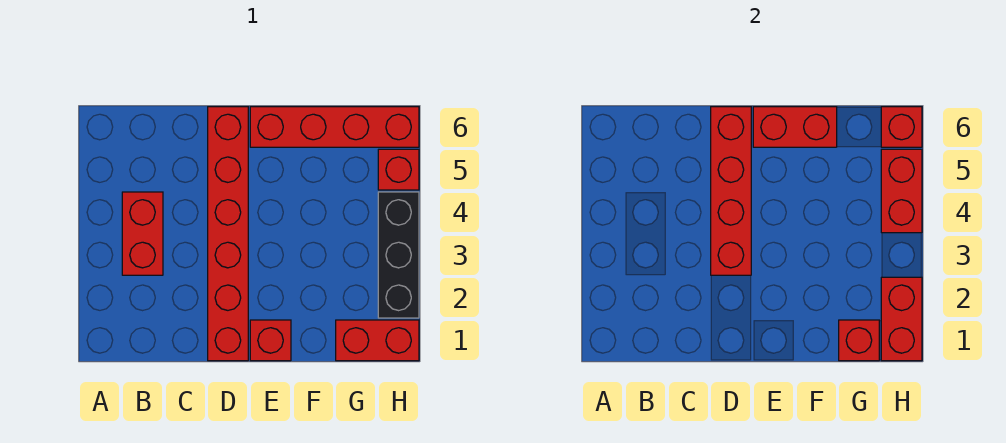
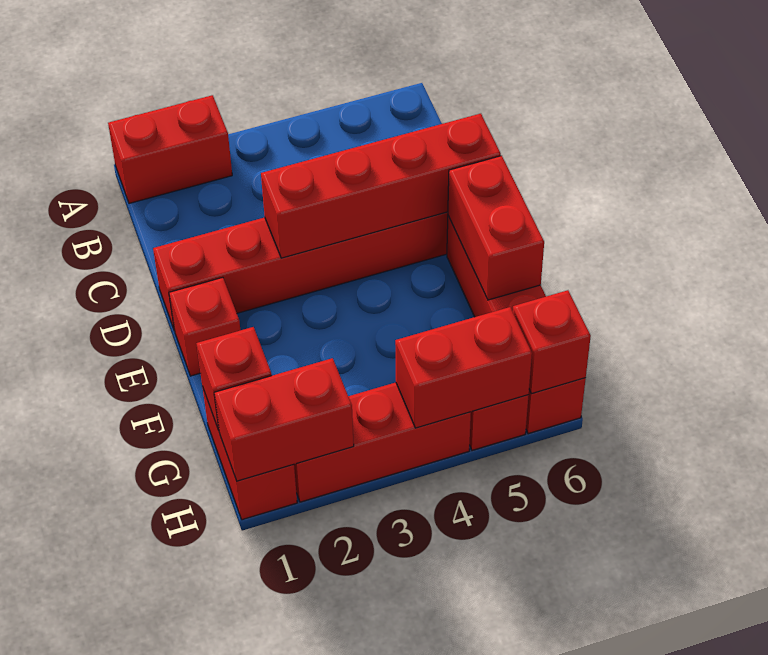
red brick B3:B4 level 1 -> red brick A1:A2 level 1
black brick H2:H4 level 1 -> red brick H2:H4 level 1

